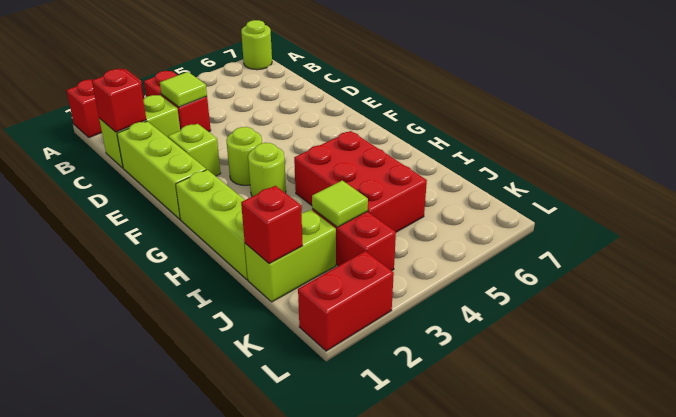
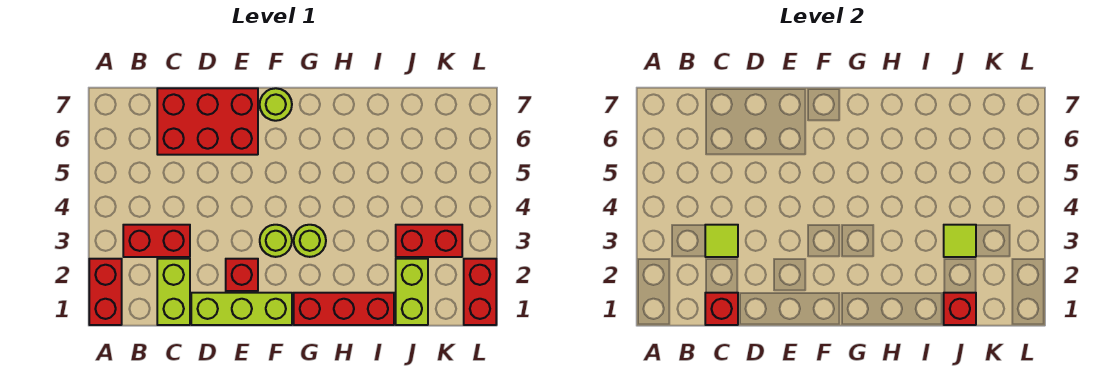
lime round brick A7 level 1 -> lime round brick F7 level 1
lime brick E2 level 1 -> red brick E2 level 1
lime brick G1:I1 level 1 -> red brick G1:I1 level 1
red brick H4:J5 level 1 -> red brick C6:E7 level 1

